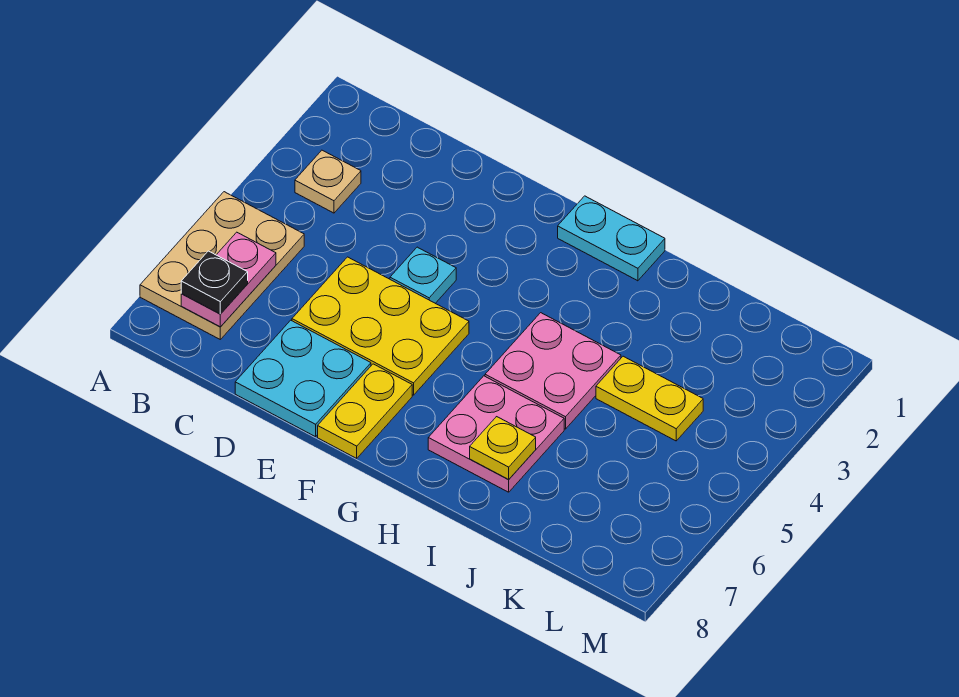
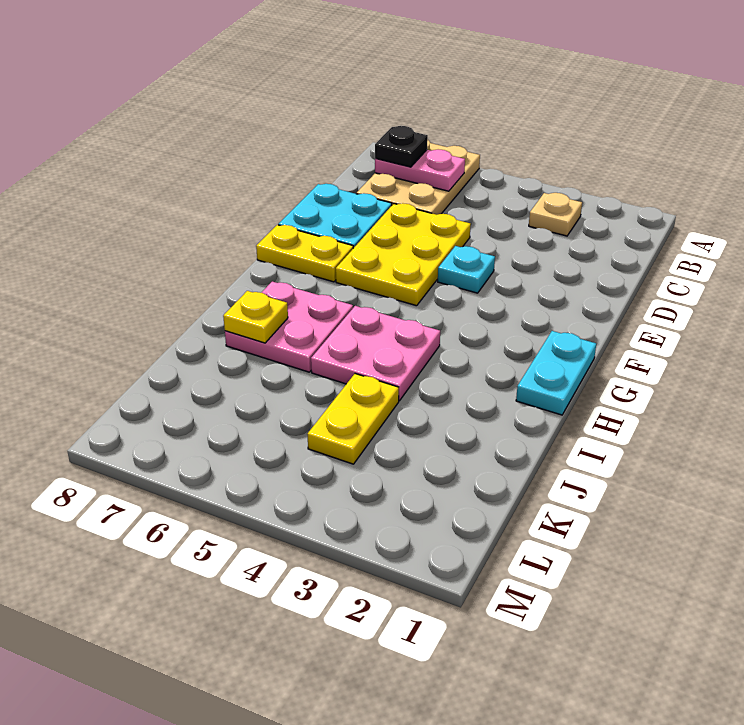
tan plate A5:B7 level 1 -> tan plate A6:C7 level 1

